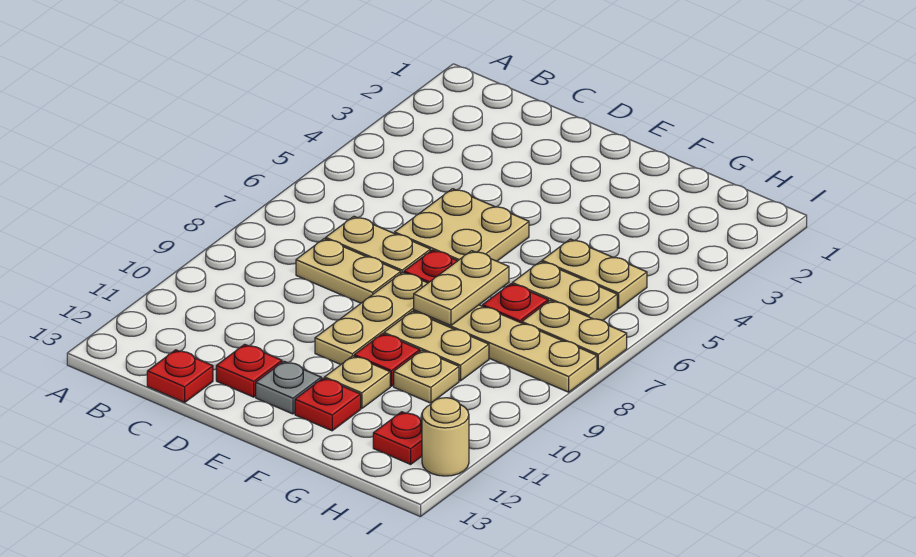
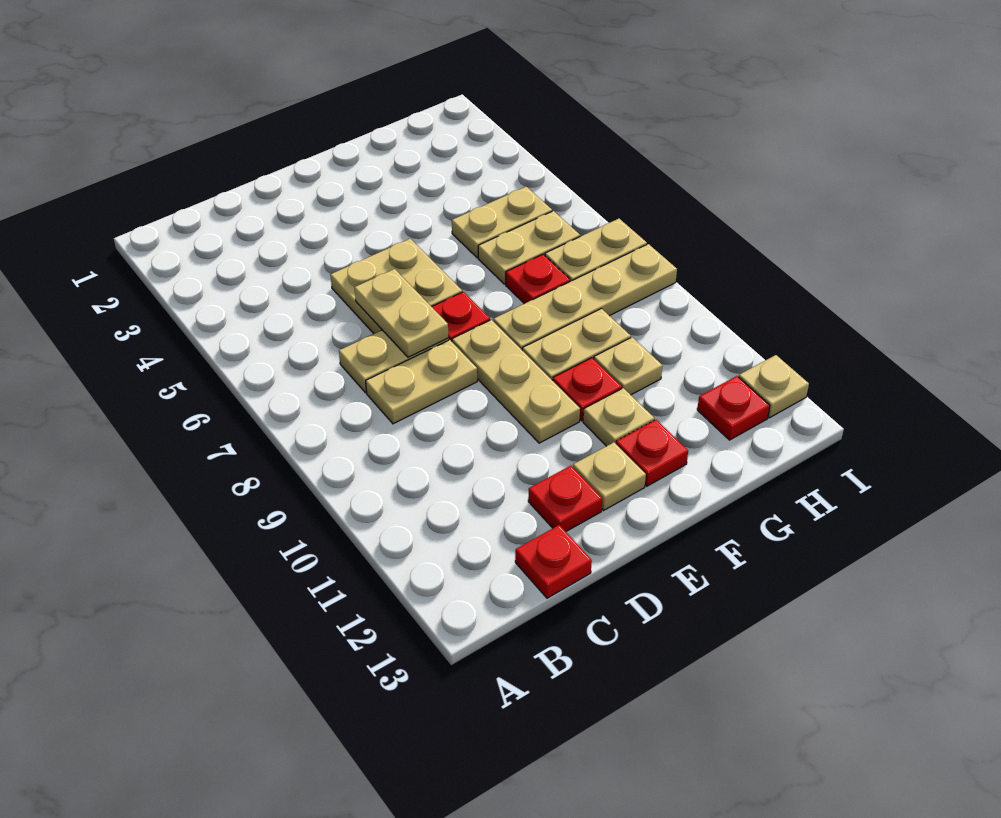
grey plate E12 level 1 -> tan plate E12 level 1
tan plate F7:F8 level 2 -> tan plate D6:D7 level 2
tan round brick I12 level 1 -> tan plate I12 level 1

